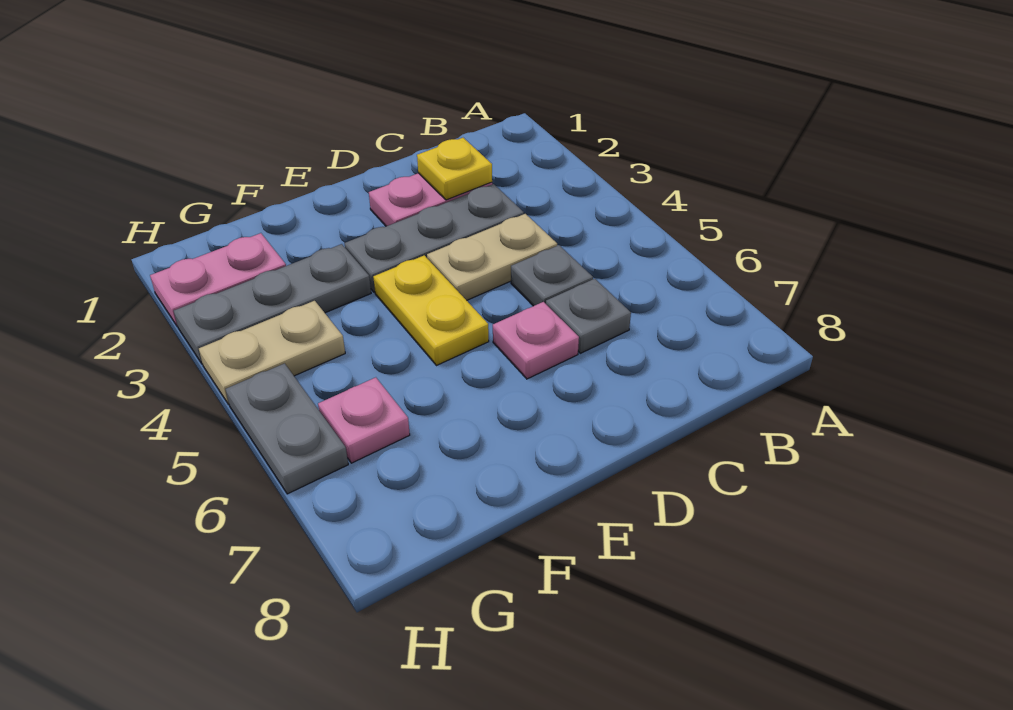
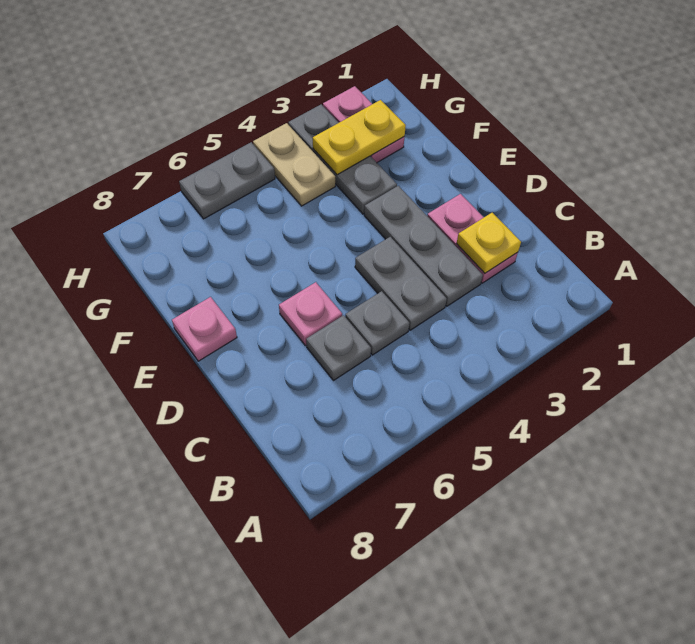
tan plate C4:D4 level 1 -> grey plate C4:D4 level 1
yellow plate E4:E5 level 1 -> yellow plate G2:G3 level 2
pink plate G6 level 1 -> pink plate E8 level 1

